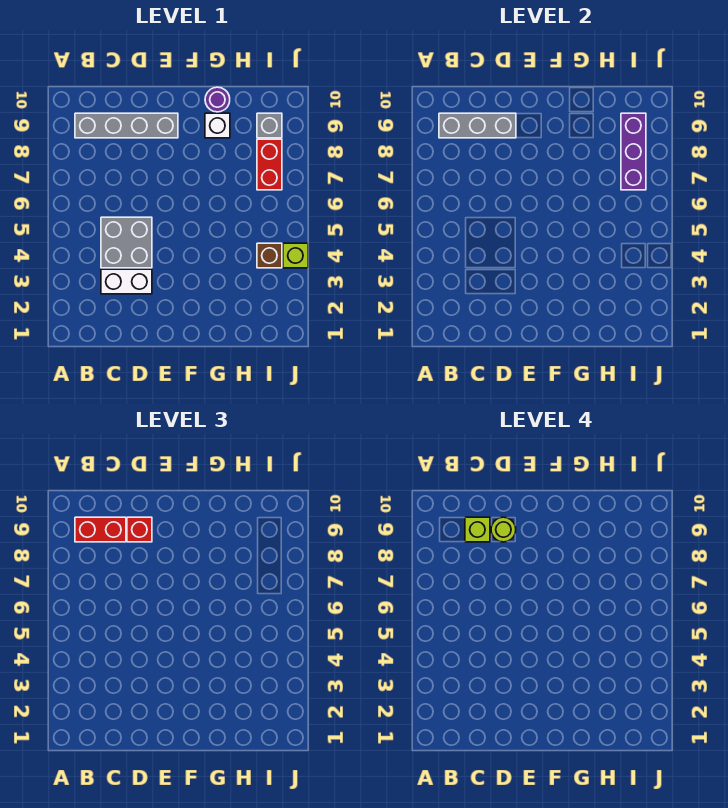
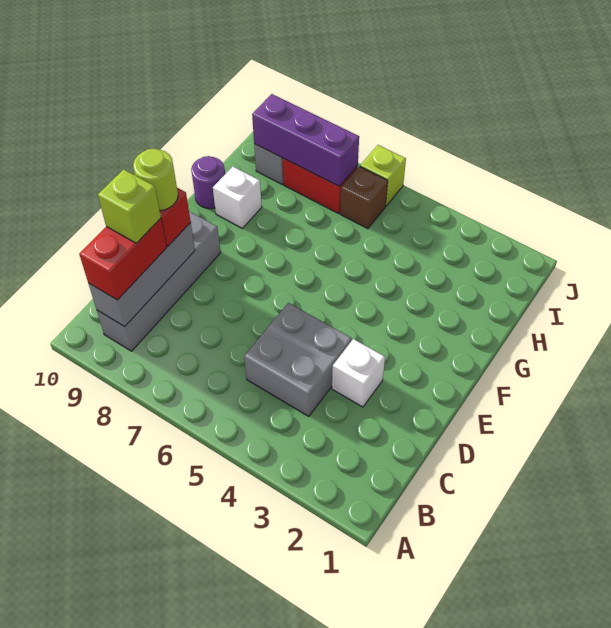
white brick C3:D3 level 1 -> white brick D3 level 1
brown brick I4 level 1 -> brown brick I6 level 1
lime brick J4 level 1 -> lime brick J6 level 1

